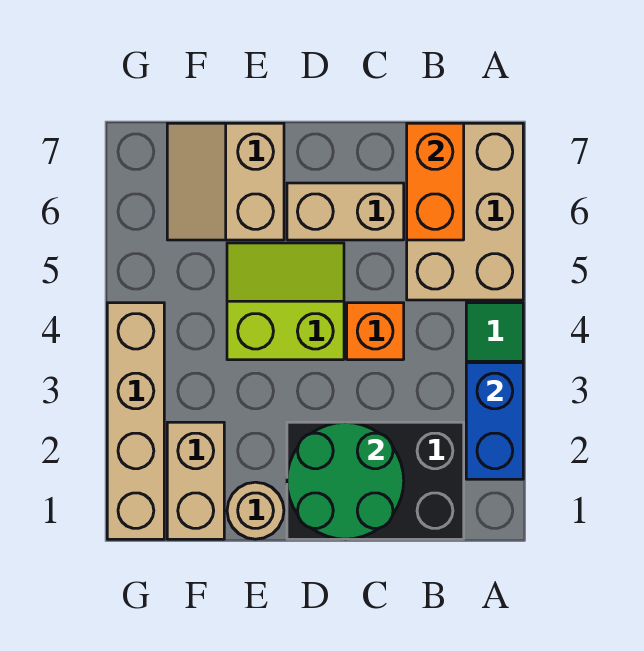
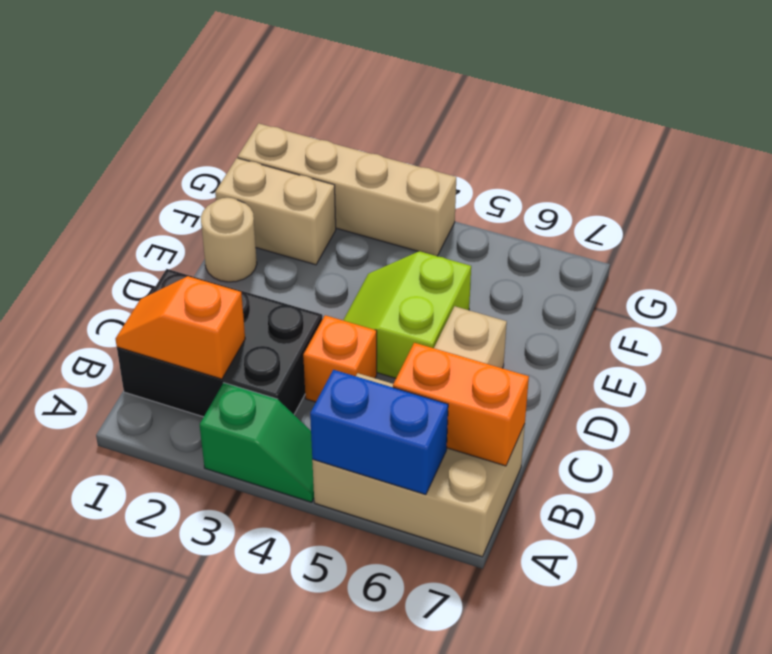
blue brick A2:A3 level 2 -> blue brick A5:A6 level 2
black brick B1:D2 level 1 -> black brick B1:C3 level 1
none -> orange slope B1:B2 level 2 top 2
green round brick C1:D2 level 2 -> none
lime slope D4:E5 level 1 top 4 -> lime slope D4:E5 level 1 top 5
tan slope E6:F7 level 1 top E -> none

